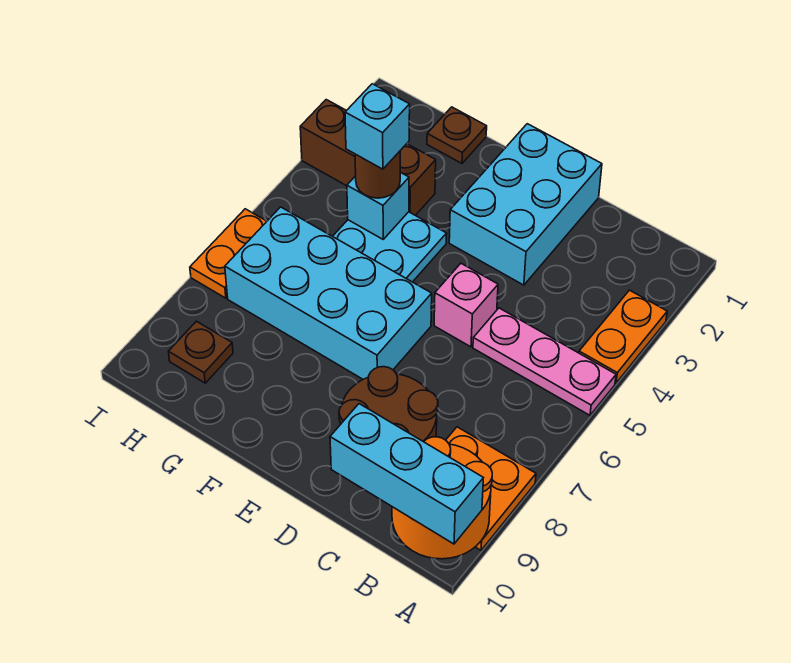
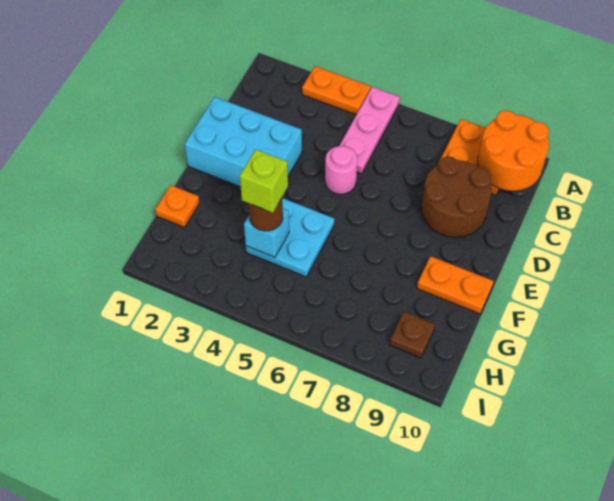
cyan brick A10:C10 level 3 -> none
pink brick D5 level 1 -> pink round brick D5 level 1
cyan brick E6:H7 level 1 -> none
brown plate G1 level 1 -> orange plate G1 level 1
brown brick G3:I3 level 1 -> none
cyan brick G4 level 4 -> lime brick G4 level 4
orange plate I6:I7 level 1 -> orange plate F9:F10 level 1

